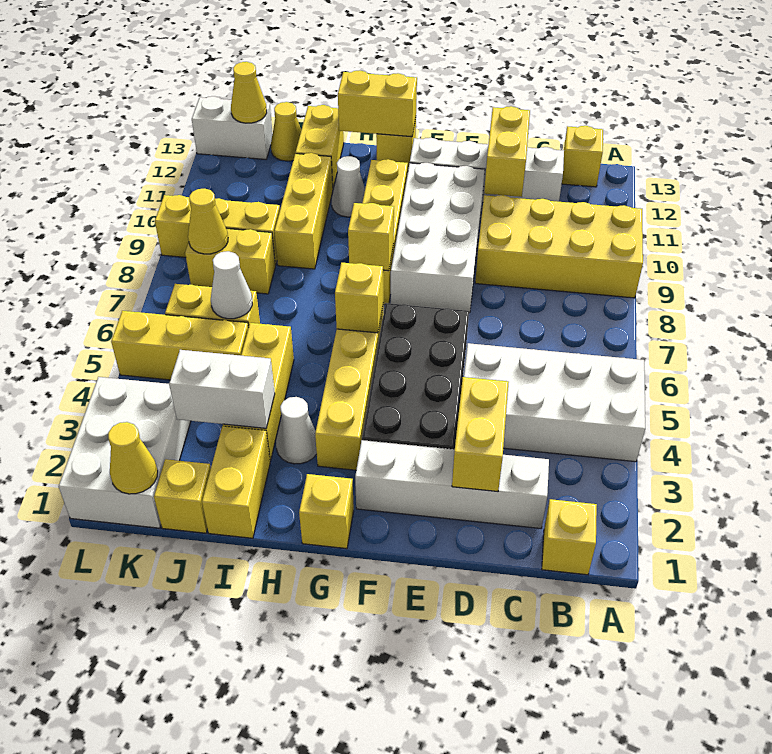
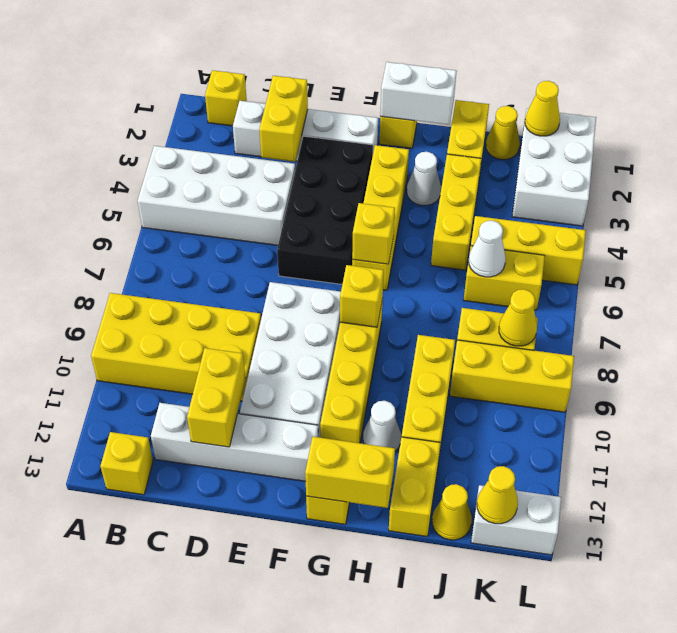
white brick I3:J3 level 2 -> white brick G1:H1 level 2
yellow brick J1 level 1 -> yellow cone J1 level 1

